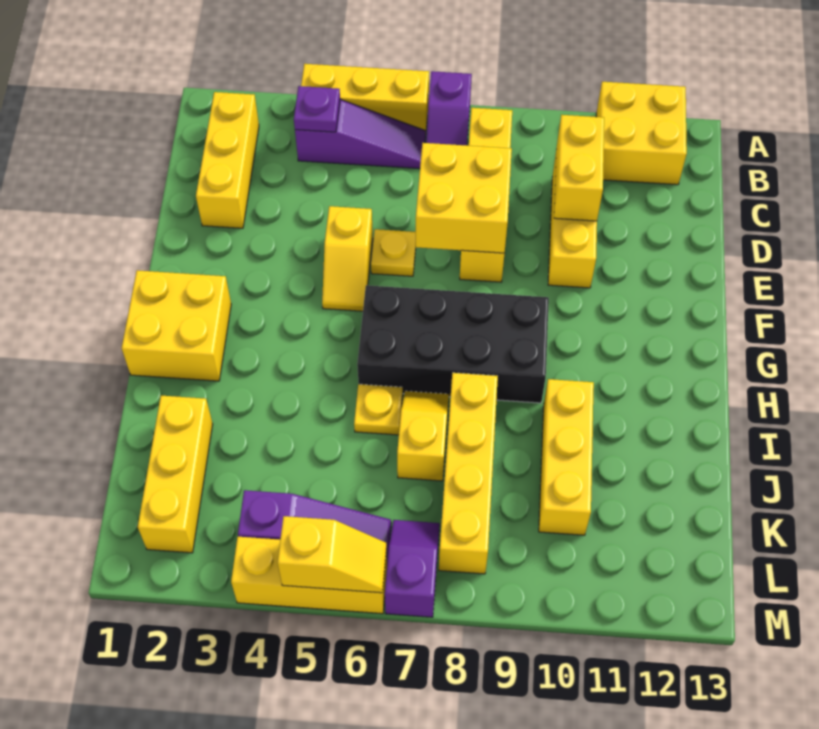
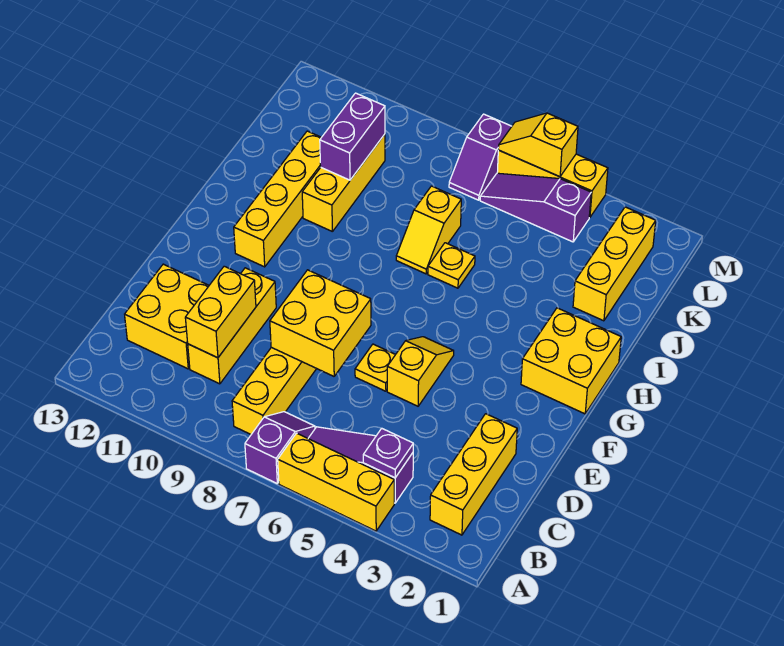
yellow brick A11:B12 level 1 -> yellow brick C11:D12 level 1
black brick G6:H9 level 1 -> none
yellow brick I8:L8 level 1 -> yellow brick G11:J11 level 1
none -> purple brick J10:K10 level 2

